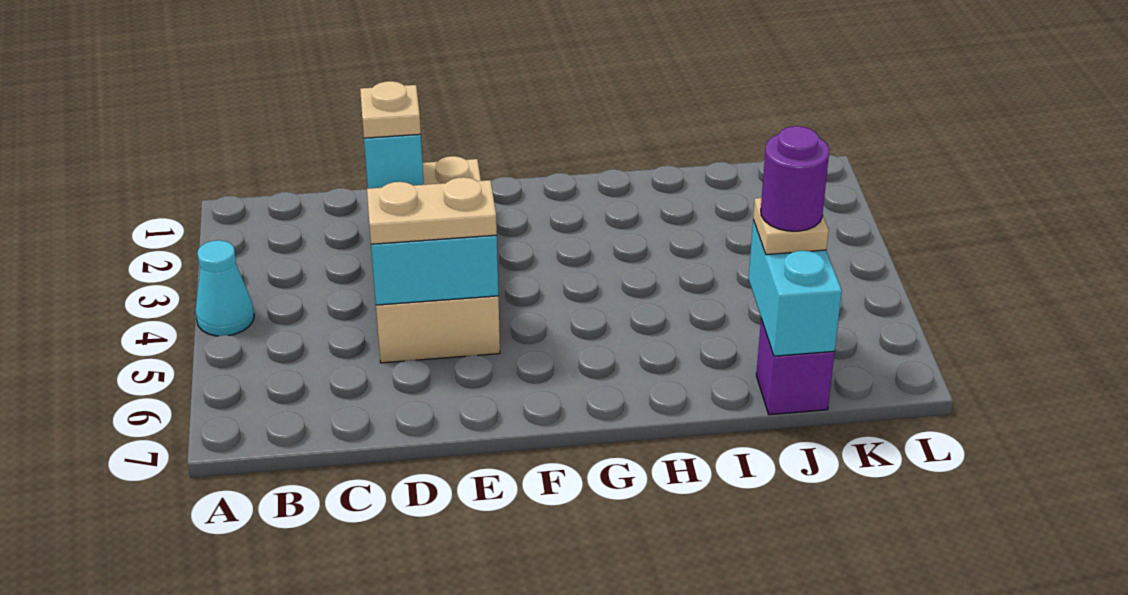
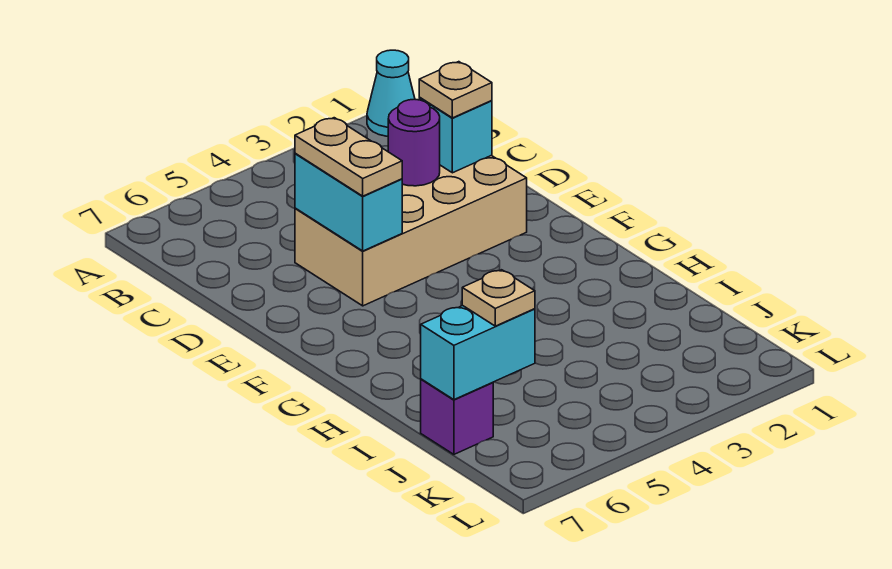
cyan cone A4 level 1 -> cyan cone A1 level 1
purple round brick J6 level 4 -> purple round brick D3 level 2

